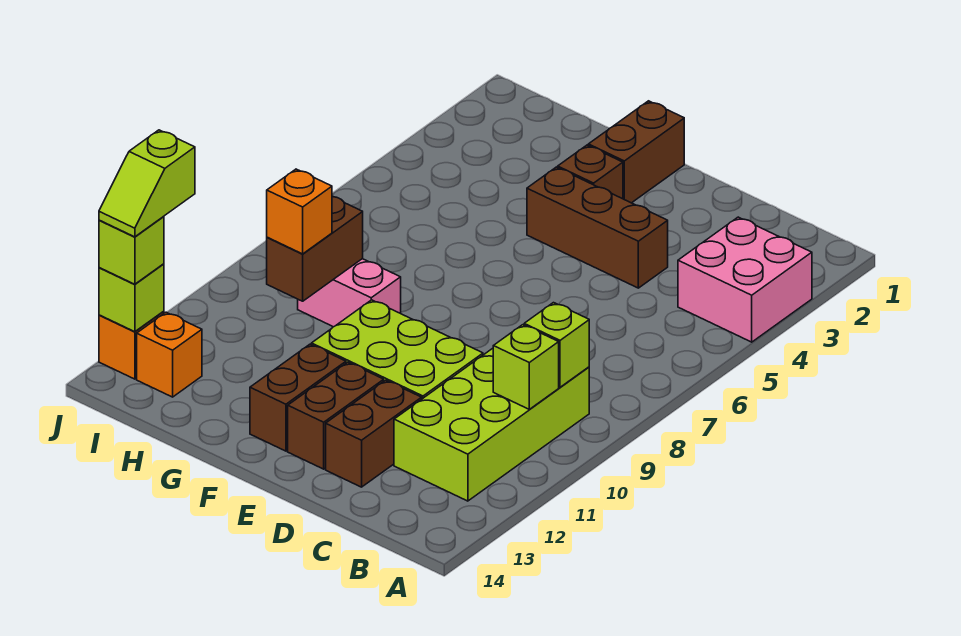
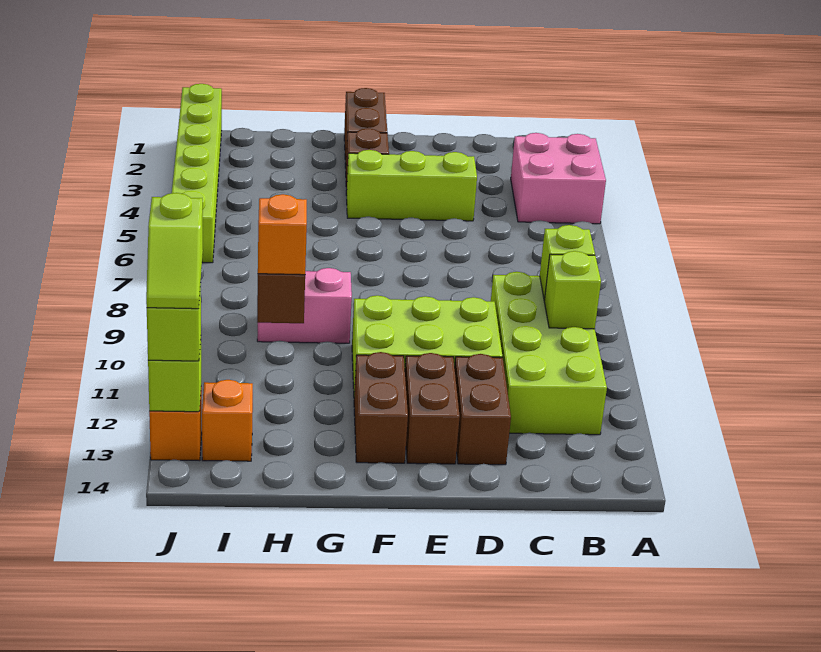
brown brick D4:F4 level 1 -> lime brick D4:F4 level 1
none -> lime brick J1:J6 level 1

